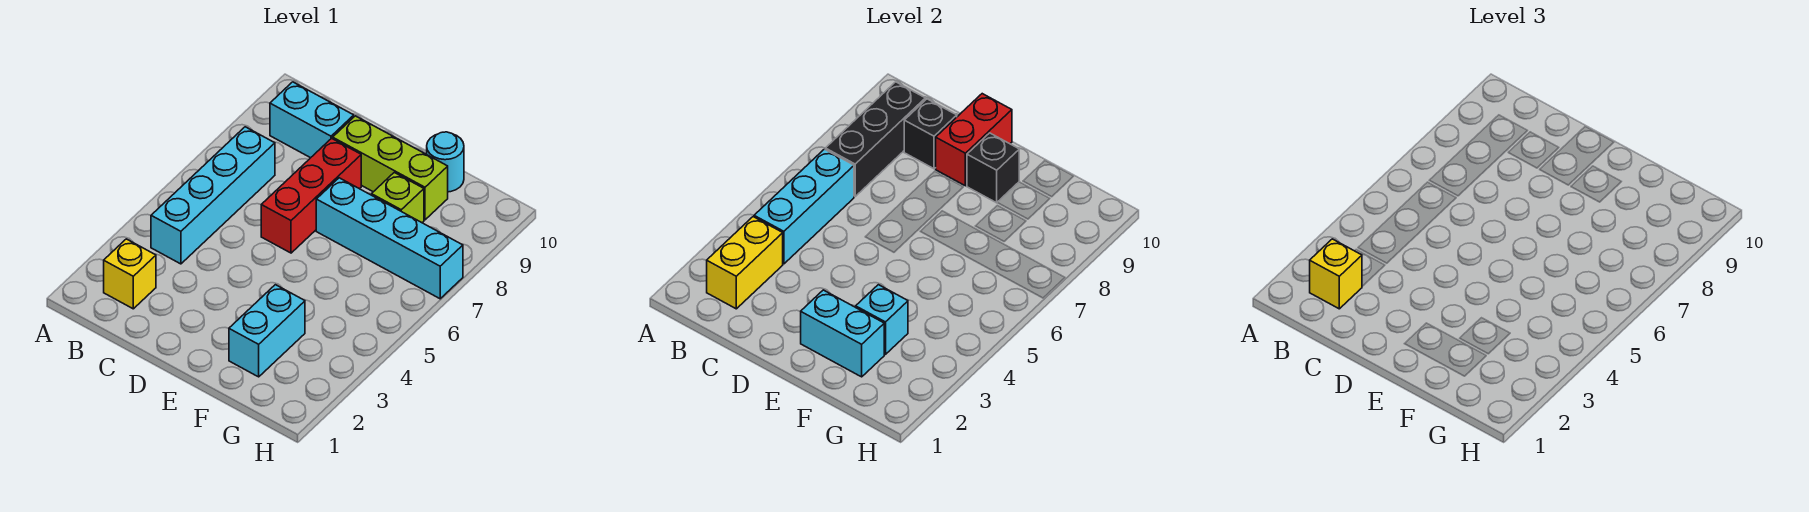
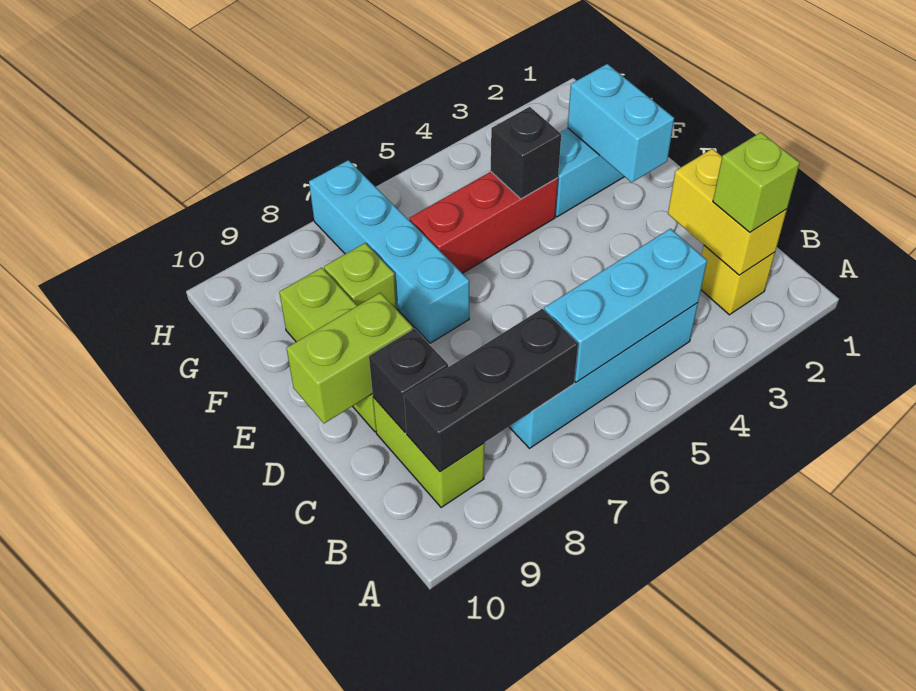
yellow brick B2:B3 level 2 -> yellow brick B2:C2 level 2
yellow brick B2 level 3 -> lime brick B2 level 3
cyan brick B9:C9 level 1 -> lime brick B9:C9 level 1
red brick D6:D8 level 1 -> red brick F4:F6 level 1
red brick D9:D10 level 2 -> lime brick D9:D10 level 2
black brick E9 level 2 -> black brick F4 level 2
cyan brick F3 level 2 -> none
cyan round brick F10 level 1 -> none

